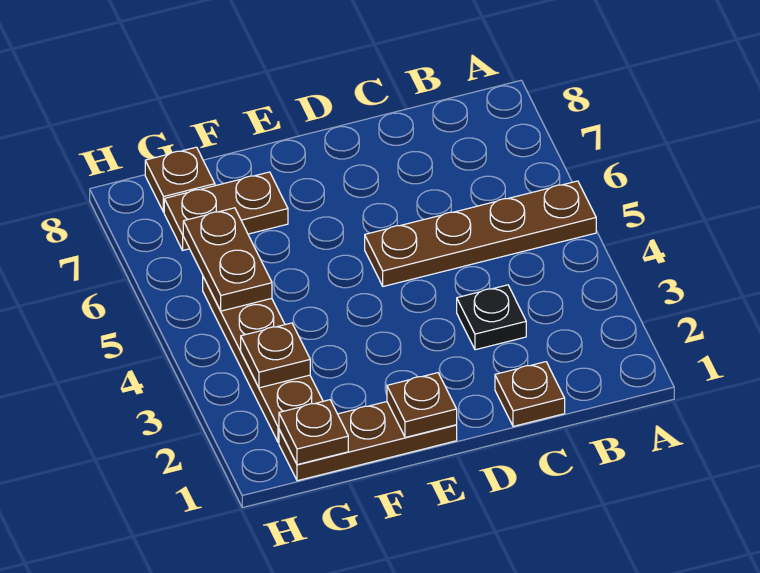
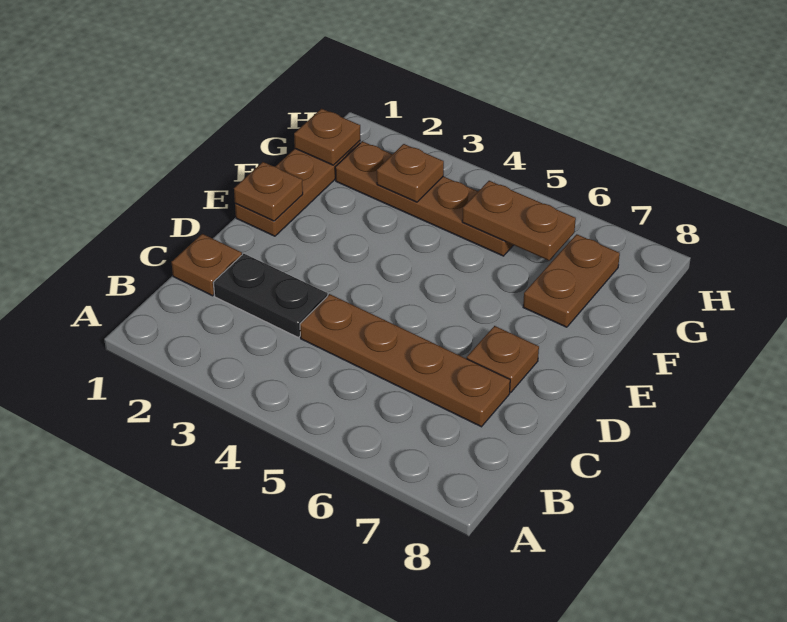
brown plate A5:D5 level 1 -> brown plate C4:C7 level 1
black plate C3 level 1 -> black plate C2:C3 level 1
brown plate G8 level 1 -> brown plate D7 level 1

